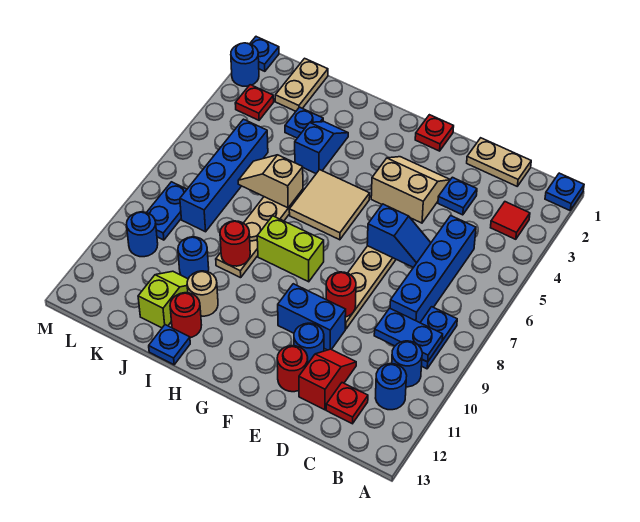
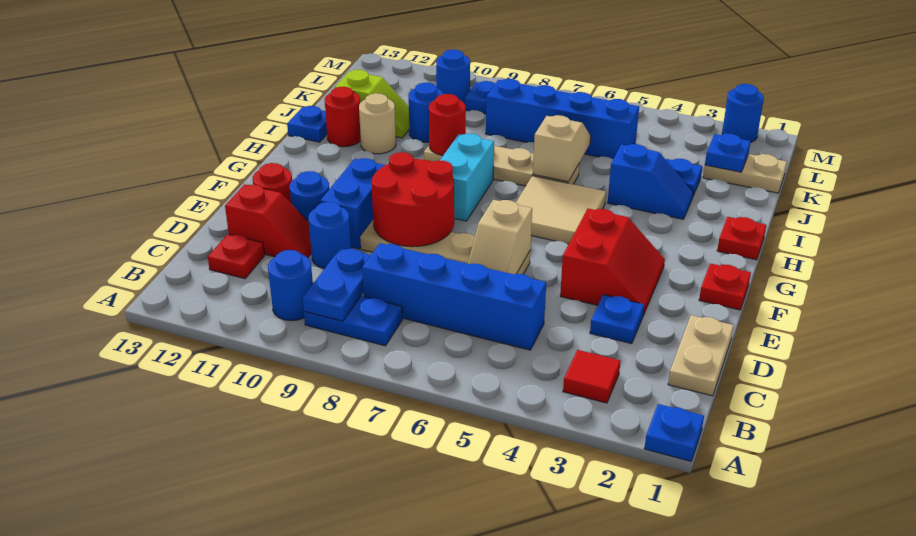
blue round brick B11 level 1 -> blue round brick D10 level 1
blue slope D6:E6 level 2 top E -> tan slope D6:E6 level 2 top E
tan slope E3:F4 level 1 top 4 -> red slope E3:F4 level 1 top 4
red round brick E9 level 2 -> red round brick E8:F9 level 2
lime brick G8:H8 level 1 -> cyan brick G8:H8 level 1
red plate L3 level 1 -> red plate H1 level 1
blue plate M1 level 1 -> blue plate K2 level 2

